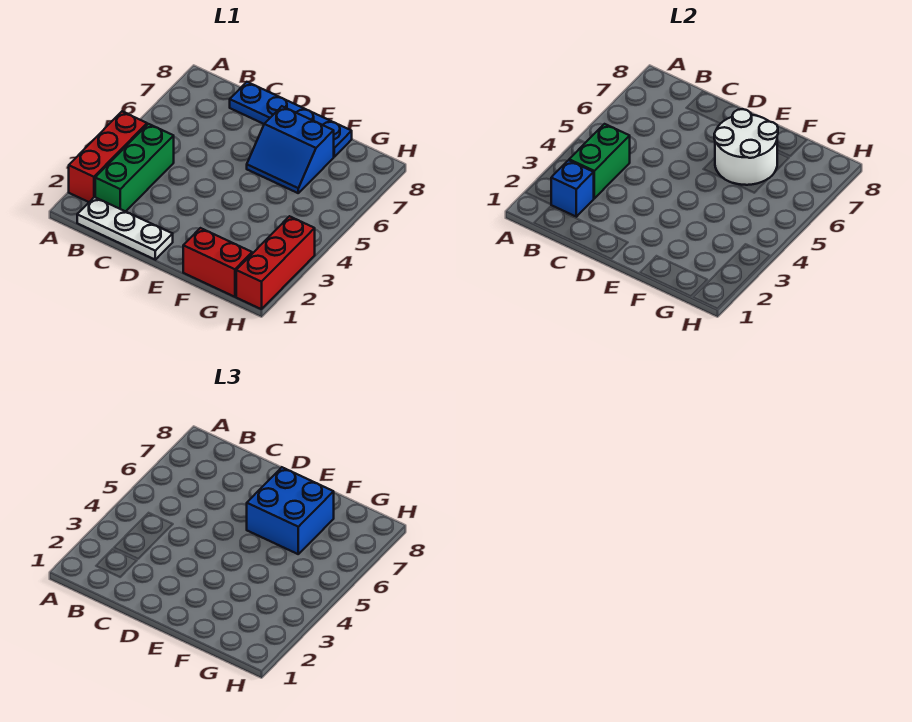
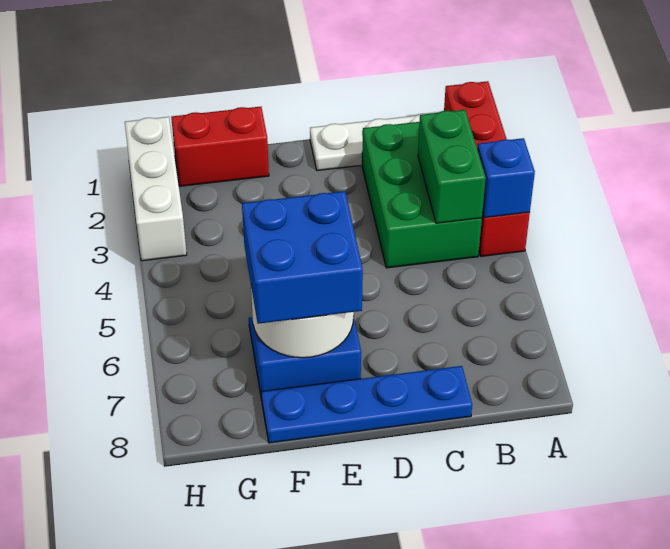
red brick A2:A4 level 1 -> red brick A1:A4 level 1
green brick B2:B4 level 1 -> green brick B2:C4 level 1
blue brick B2 level 2 -> blue brick A4 level 2
red brick H1:H3 level 1 -> white brick H1:H3 level 1

